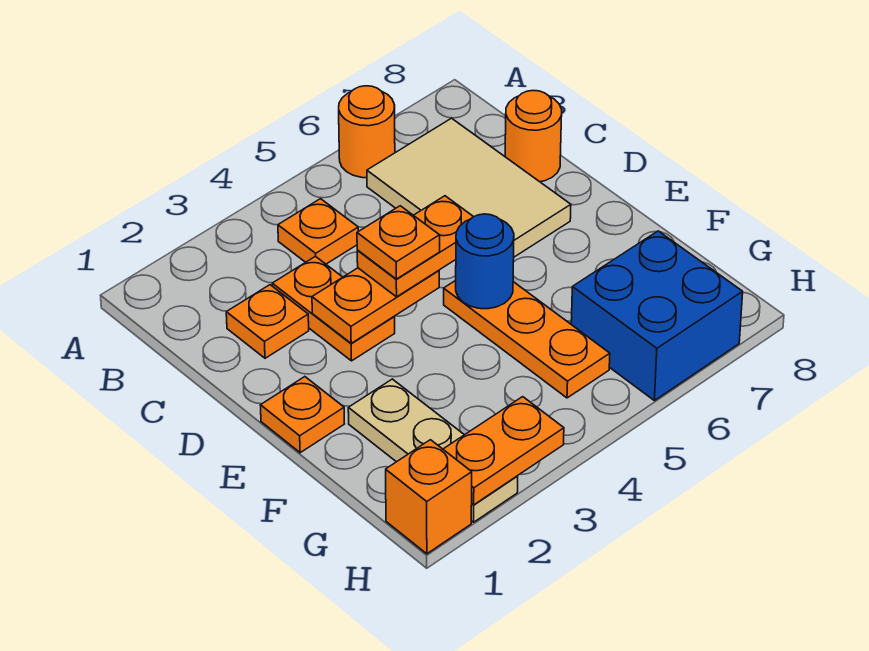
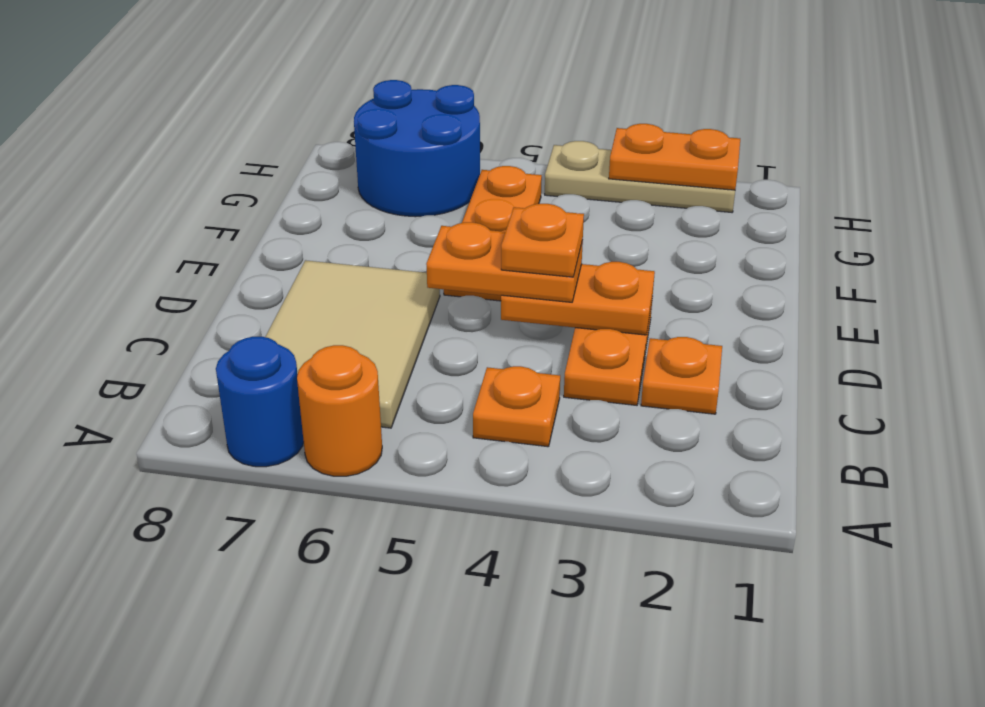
orange round brick C8 level 1 -> none
orange plate E1 level 1 -> none
blue round brick E5 level 2 -> blue round brick A7 level 1
tan plate F2:H2 level 1 -> tan plate H2:H4 level 1
blue brick G6:H7 level 1 -> blue round brick G6:H7 level 1
orange brick H1 level 1 -> none

